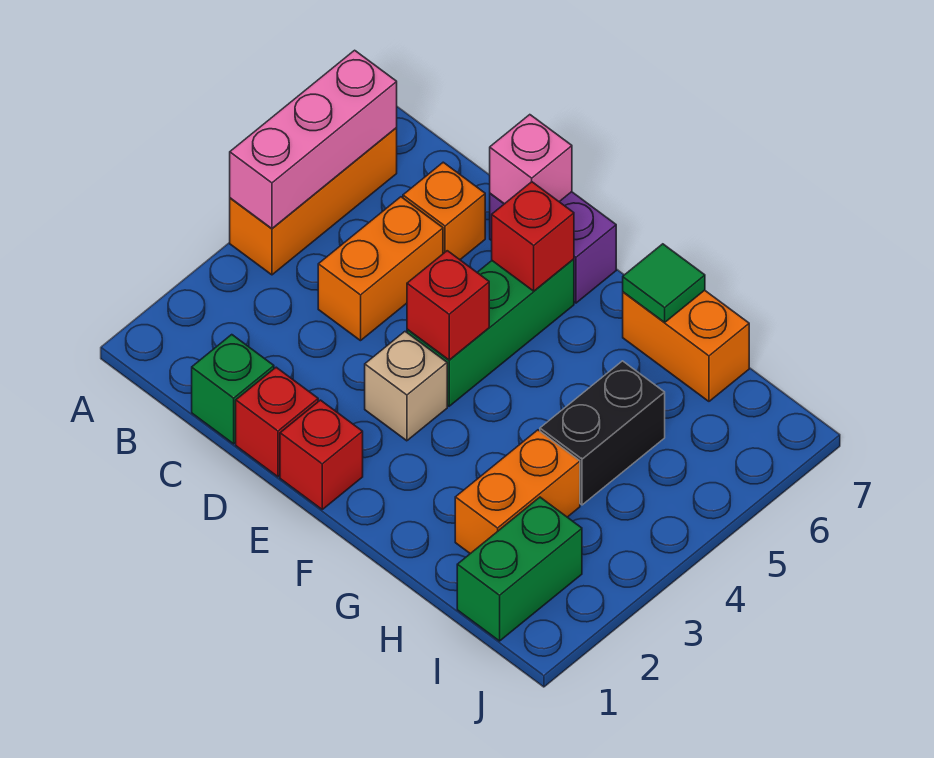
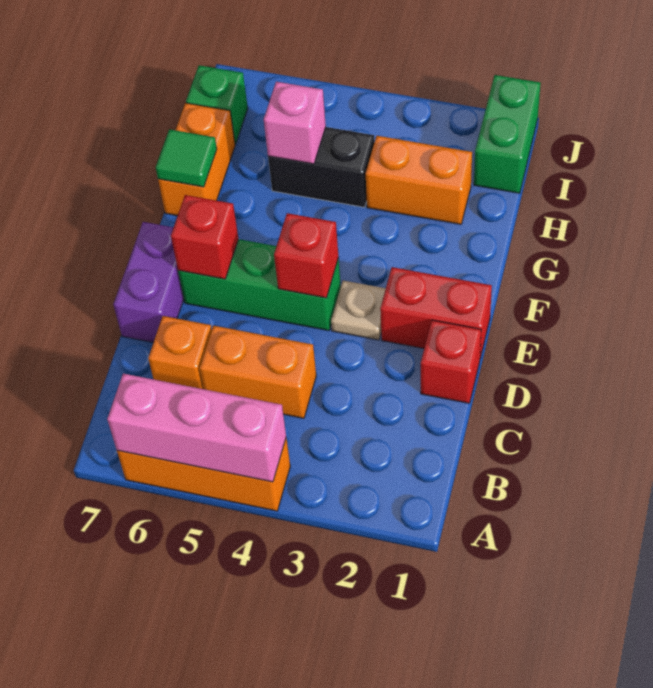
green brick C1 level 1 -> green brick I7 level 1
pink brick D7 level 2 -> pink brick H5 level 2
red brick E1 level 1 -> red brick E1:E2 level 1
tan brick E3 level 1 -> tan plate E3 level 1
green brick I1:I2 level 1 -> green brick I1:J1 level 1

